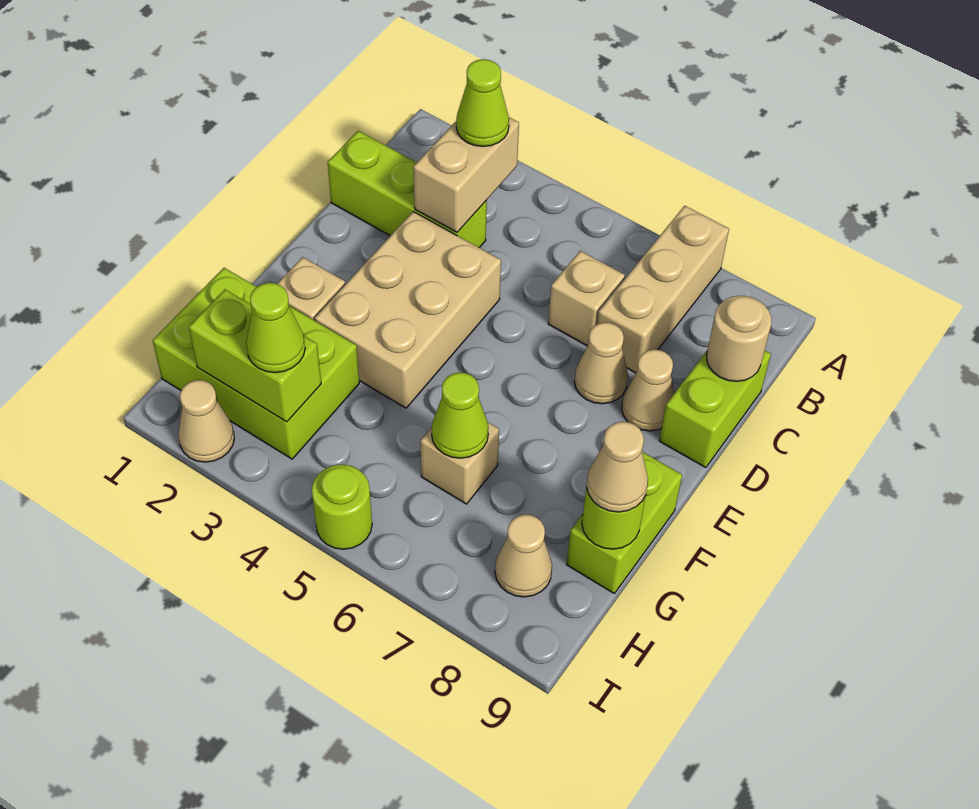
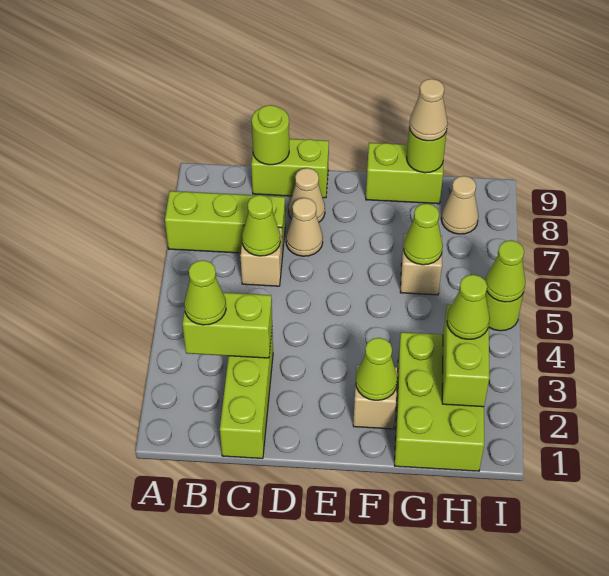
tan brick A7:C7 level 1 -> lime brick A7:C7 level 1
tan brick B3:C3 level 2 -> lime brick B3:C3 level 2
none -> lime cone C6 level 2
tan round brick C9 level 2 -> lime round brick C9 level 2
tan brick D3:F4 level 1 -> none
none -> lime cone F2 level 2
tan cone I2 level 1 -> none
none -> lime cone I5 level 2

